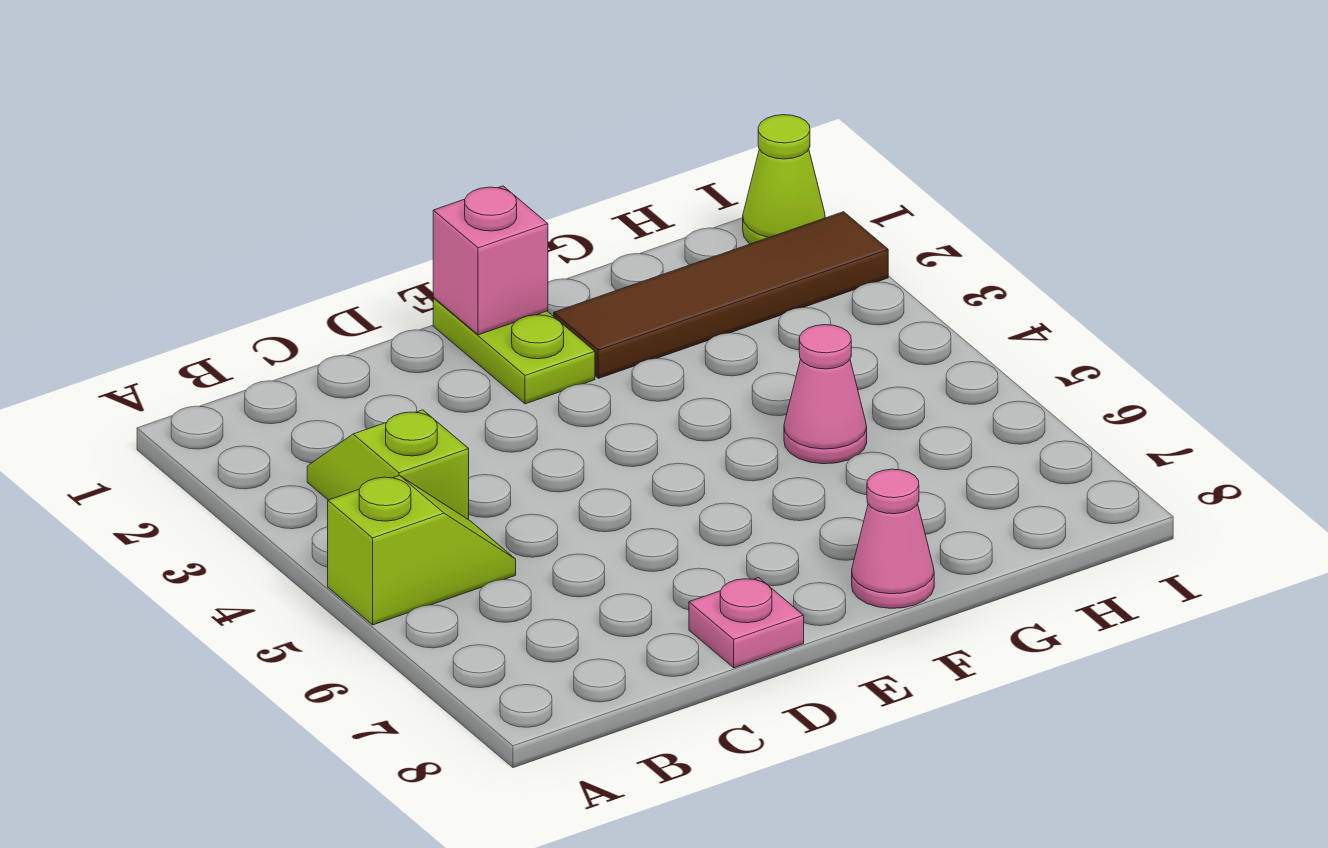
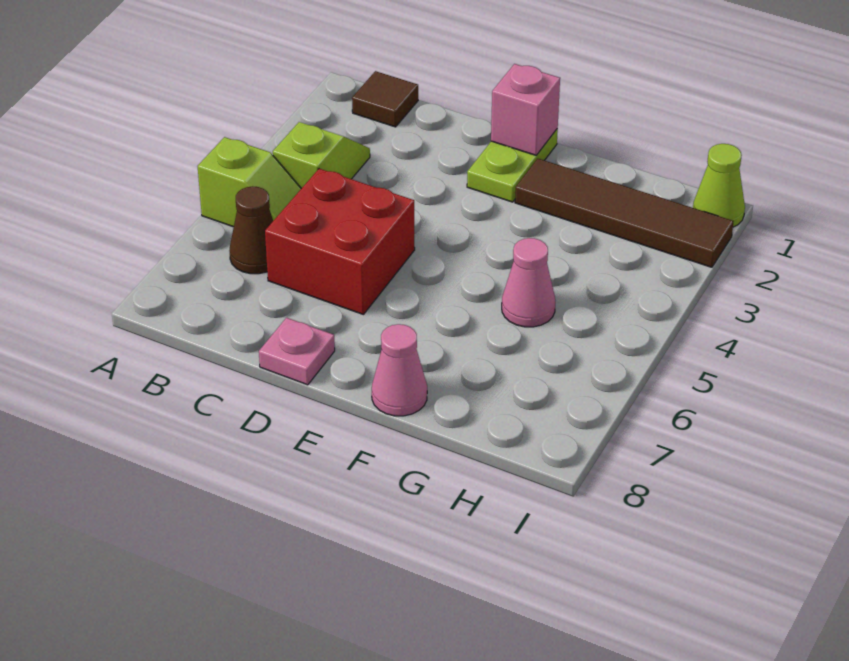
none -> brown tile B1 level 1
none -> brown cone B6 level 1
none -> red brick C5:D6 level 1

